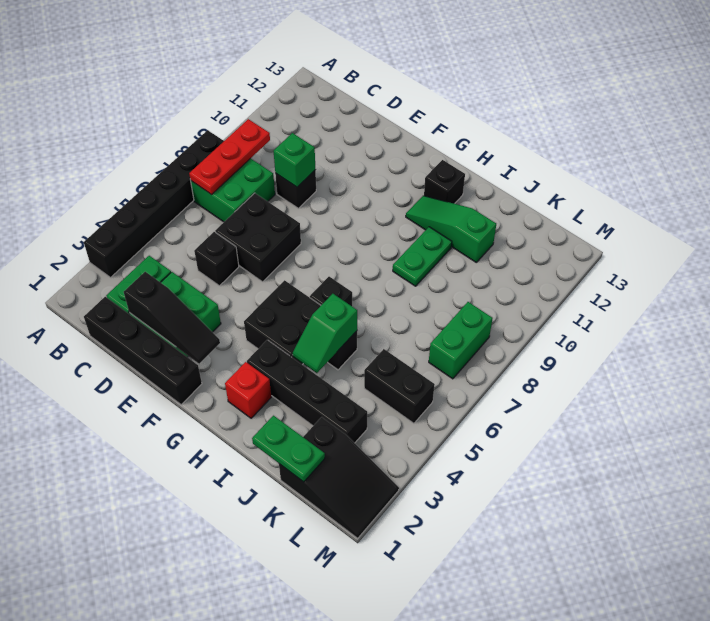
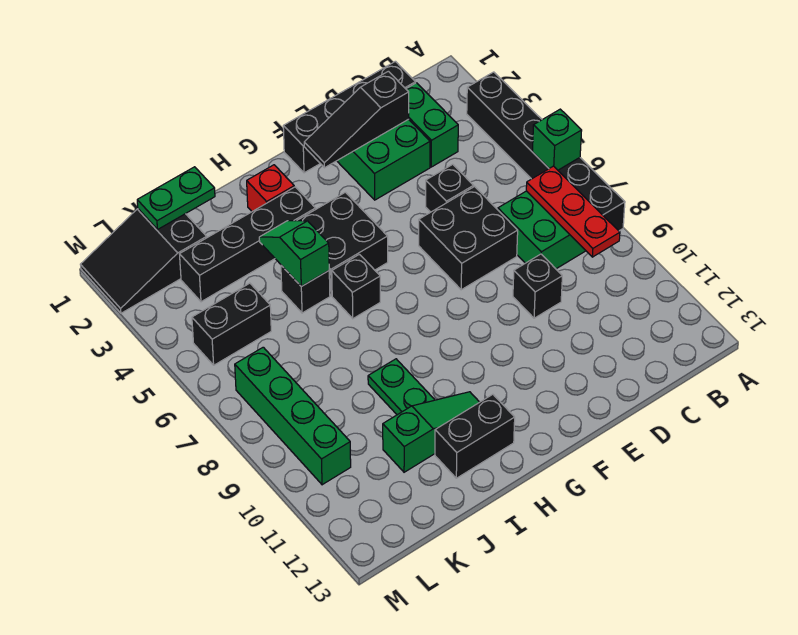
green brick D9 level 2 -> green brick A6 level 2
black brick H12 level 1 -> black brick H12:I12 level 1
green brick L7:L8 level 1 -> green brick L7:L10 level 1

